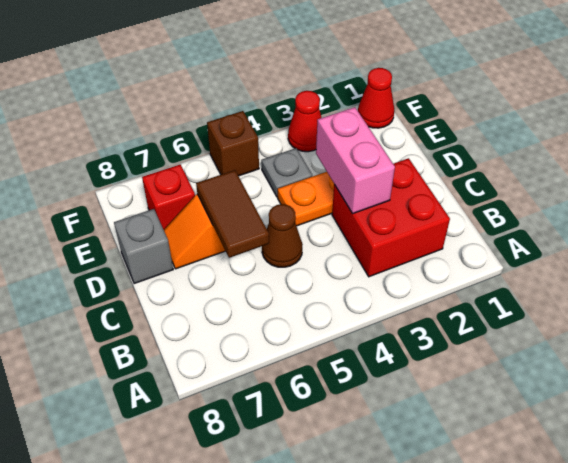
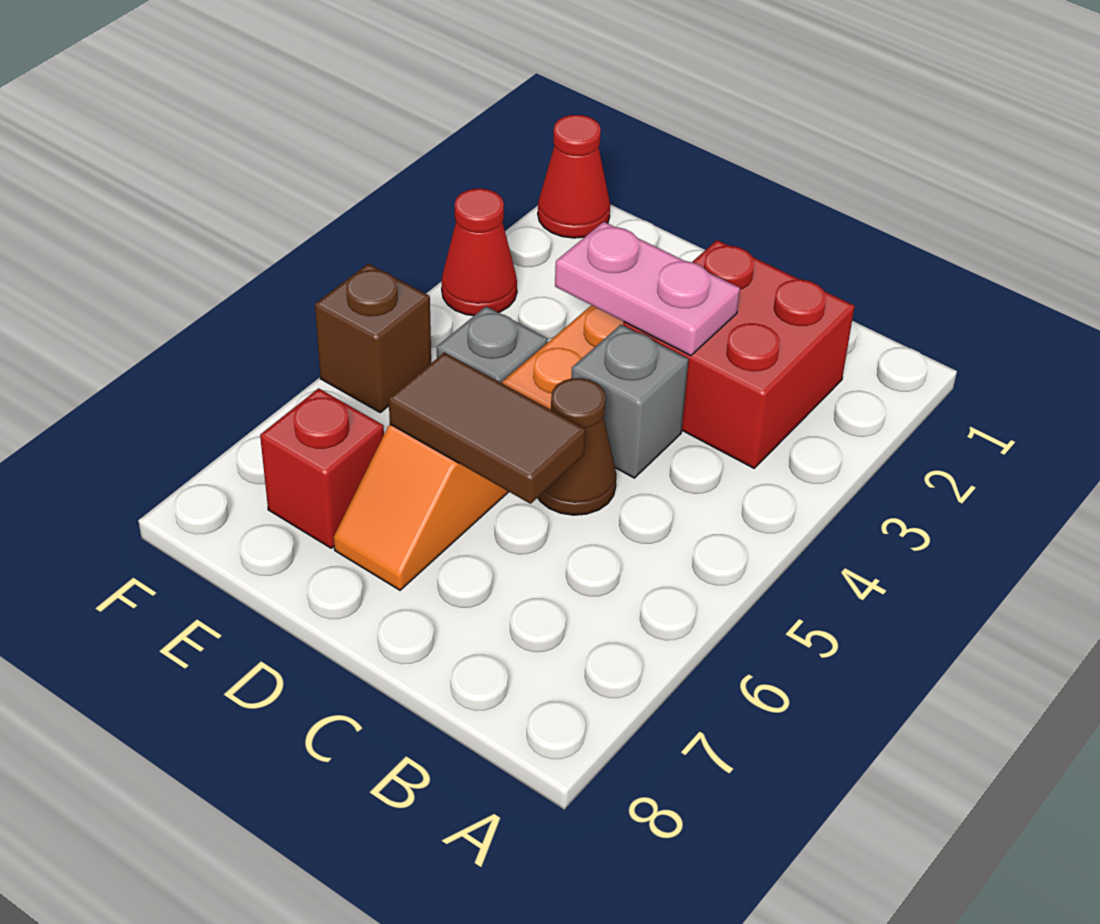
pink brick C3:D3 level 2 -> pink plate C3:D3 level 2
grey brick D8 level 1 -> grey brick C4 level 1

